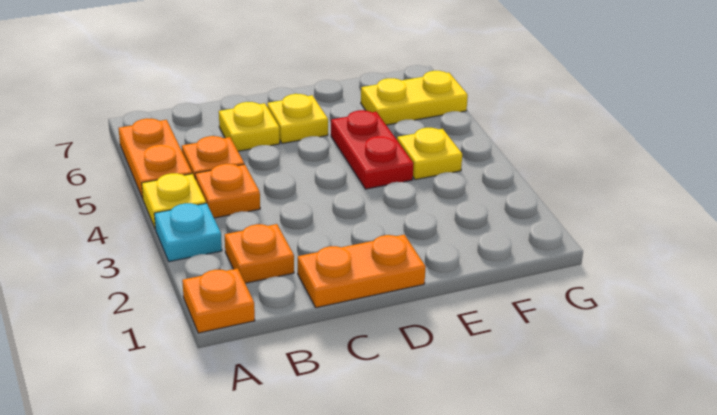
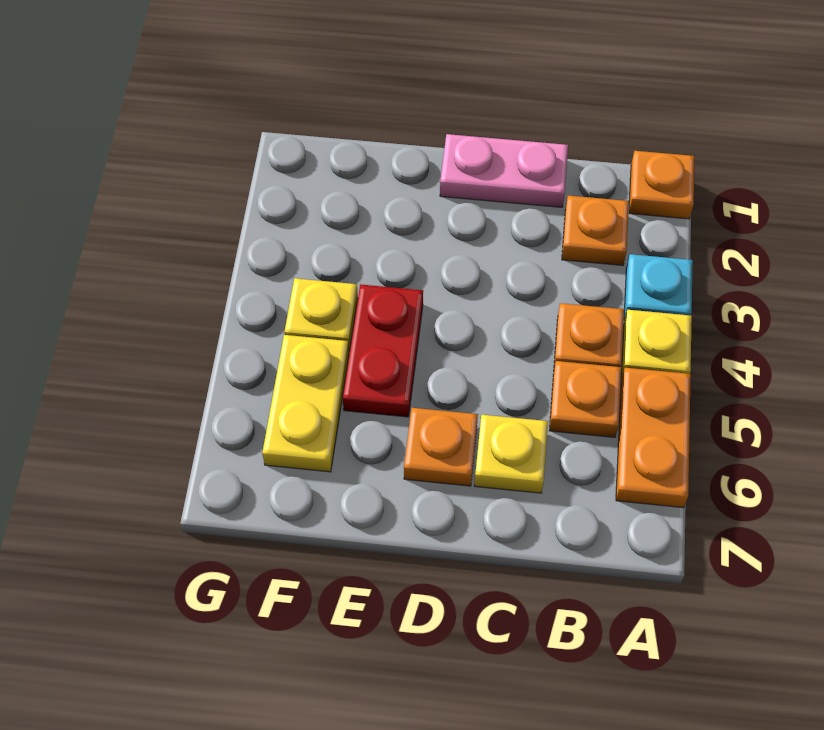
orange plate C1:D1 level 1 -> pink plate C1:D1 level 1
yellow plate D6 level 1 -> orange plate D6 level 1
yellow plate F6:G6 level 1 -> yellow plate F5:F6 level 1

